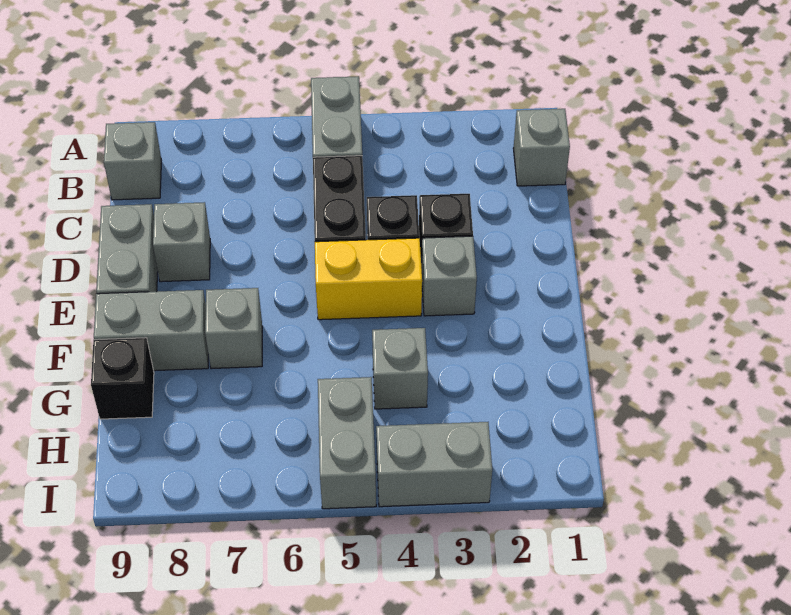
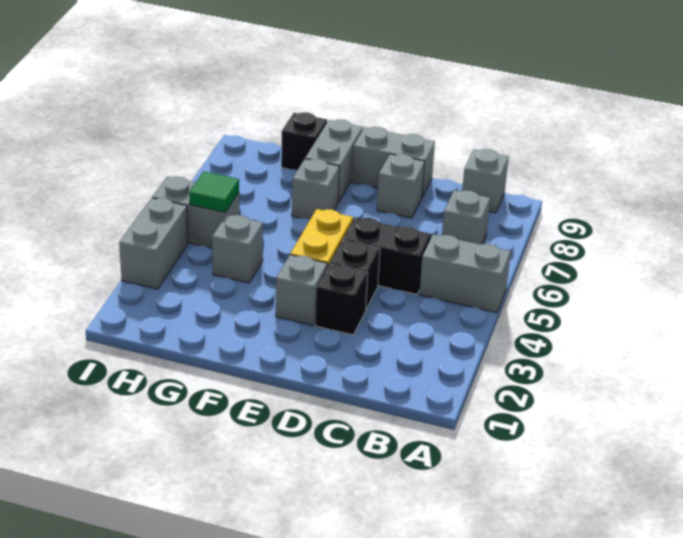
grey brick B1 level 1 -> grey brick B7 level 1
none -> green tile H5 level 2

